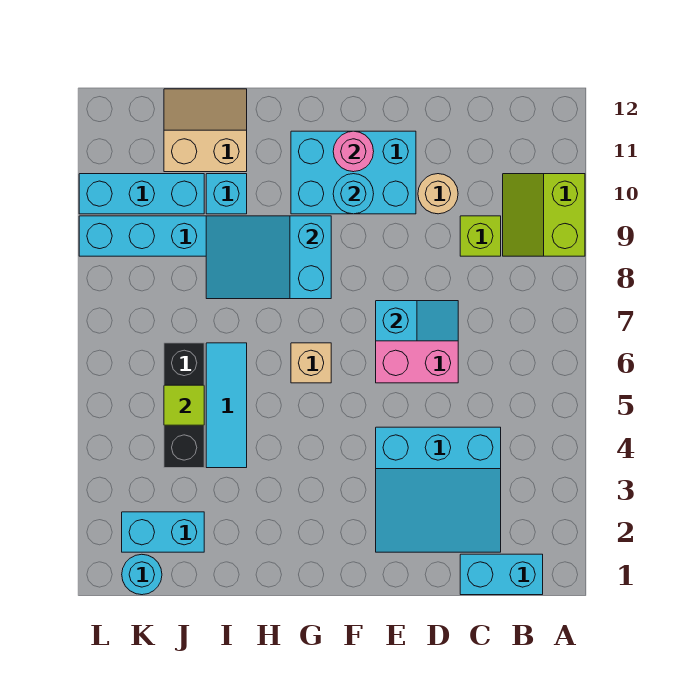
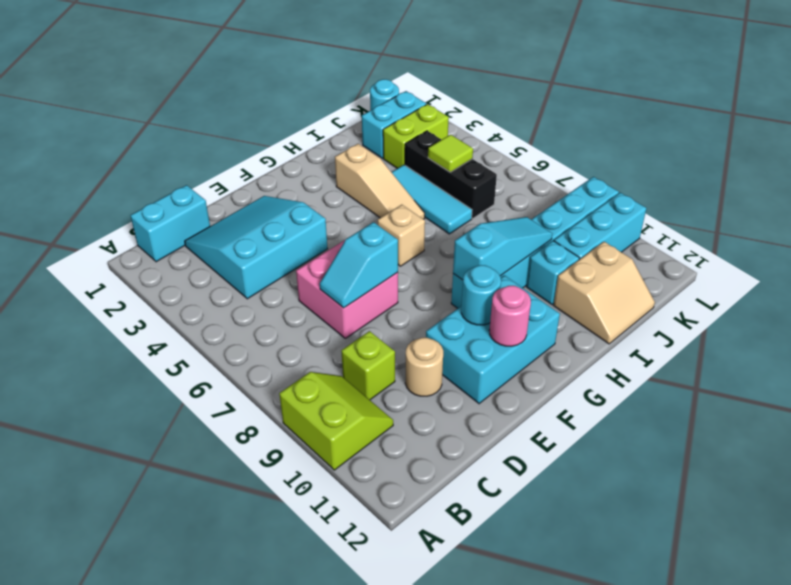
cyan slope G8:I9 level 2 top G -> cyan slope G9:I9 level 2 top G
none -> tan slope H3:H5 level 1 top 3
none -> lime brick J3:K3 level 1

